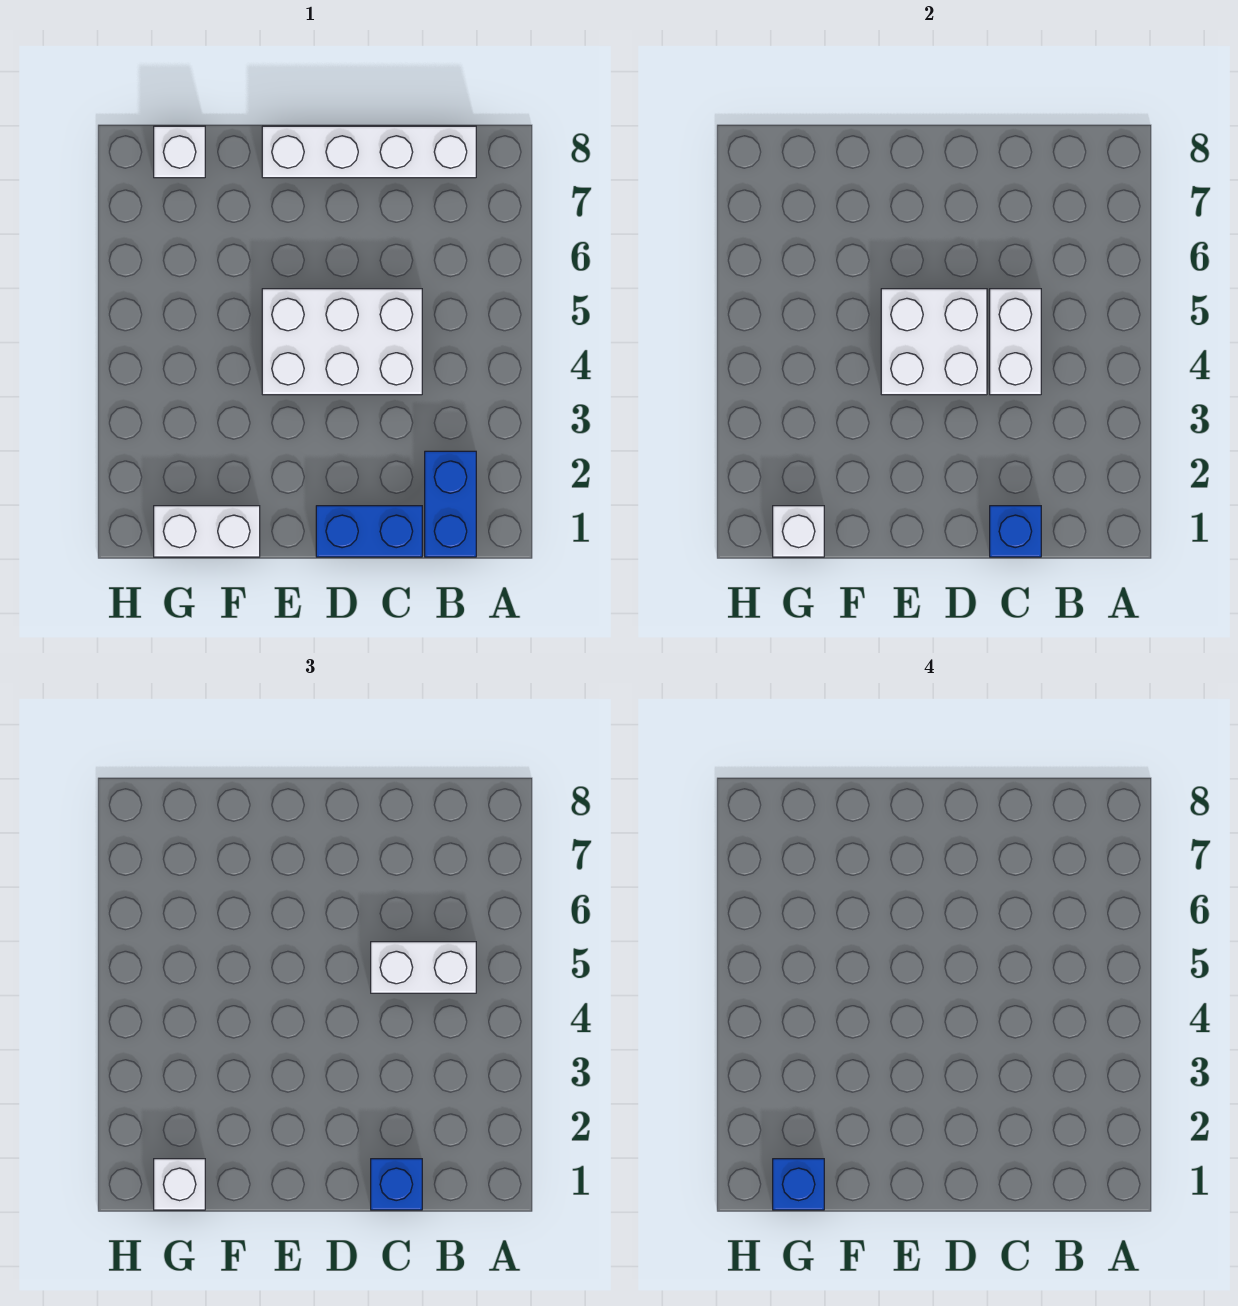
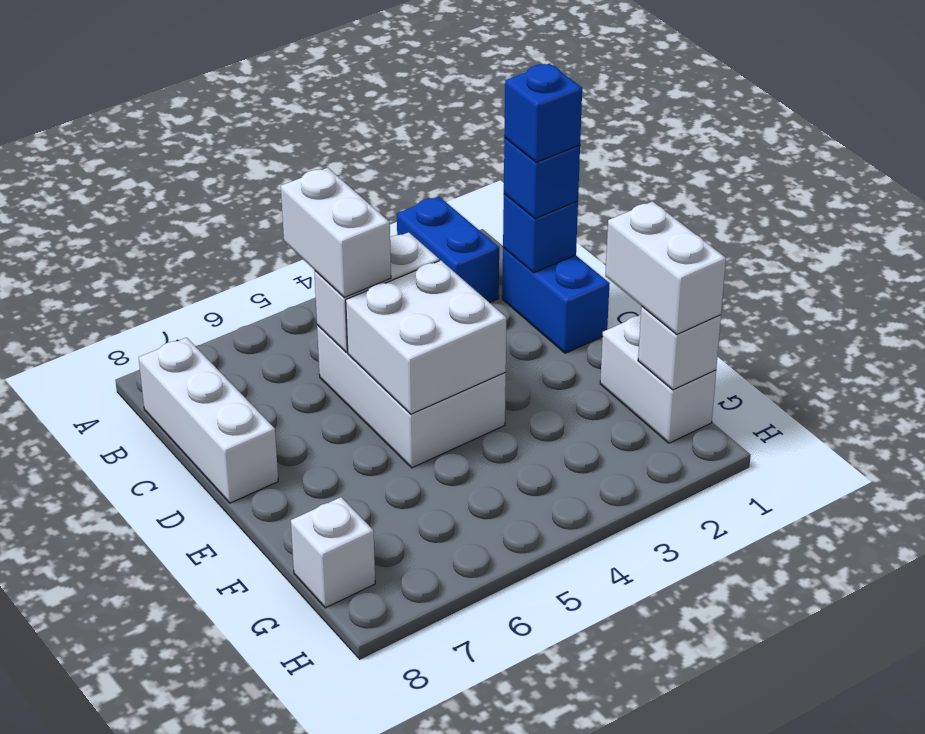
blue brick B1:B2 level 1 -> blue brick A2:B2 level 1
white brick B8:E8 level 1 -> white brick B8:D8 level 1
white brick G1 level 3 -> white brick F1:G1 level 3
blue brick G1 level 4 -> blue brick C1 level 4

